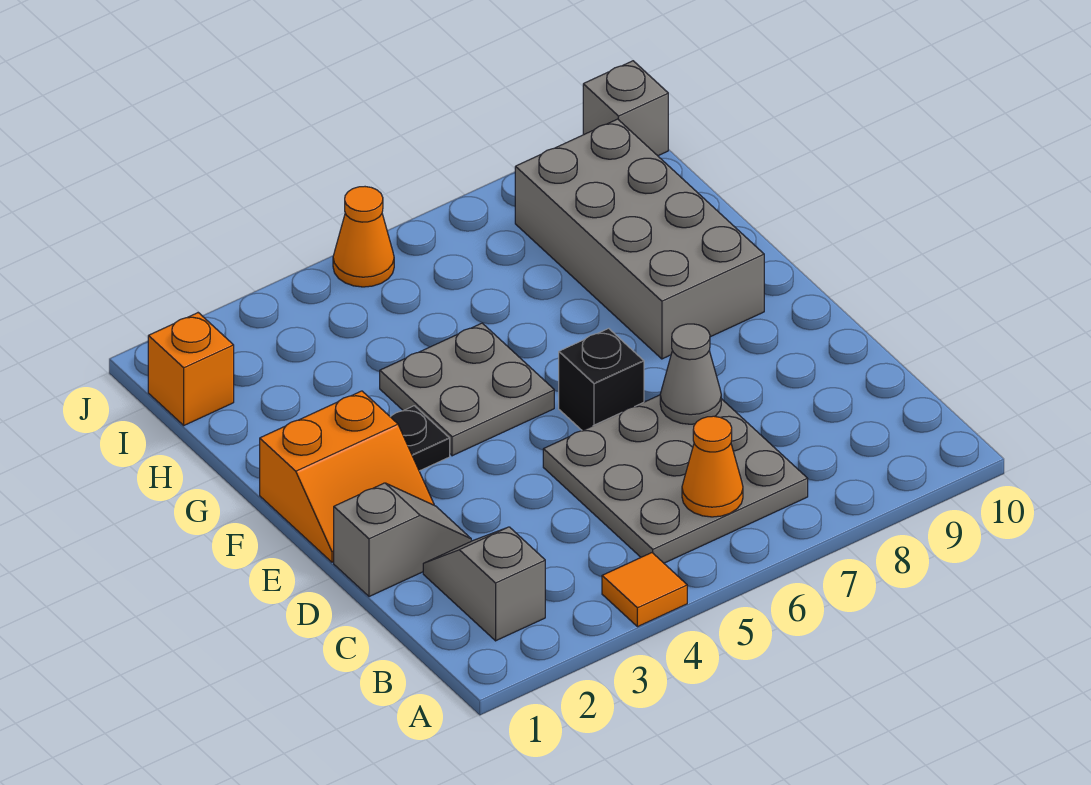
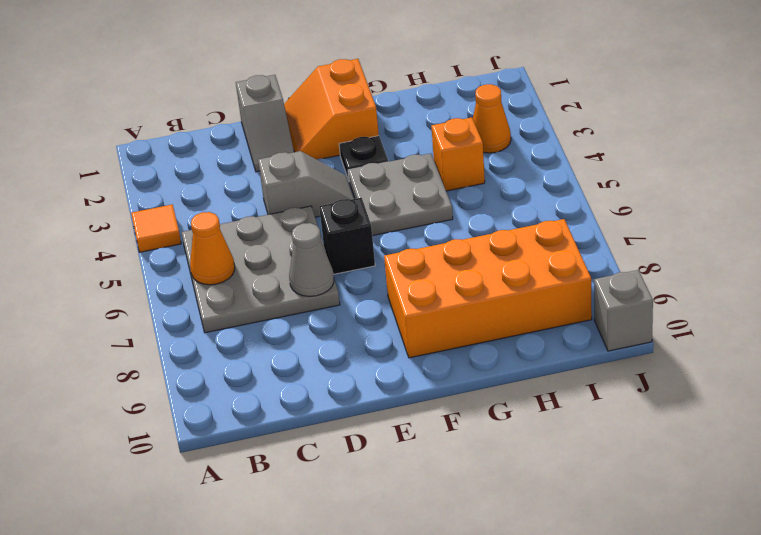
grey slope B2:C2 level 1 top B -> grey slope D4:E4 level 1 top D
grey brick F8:I9 level 1 -> orange brick F8:I9 level 1
orange brick I1 level 1 -> orange brick H4 level 1
orange cone J5 level 1 -> orange cone I3 level 1

